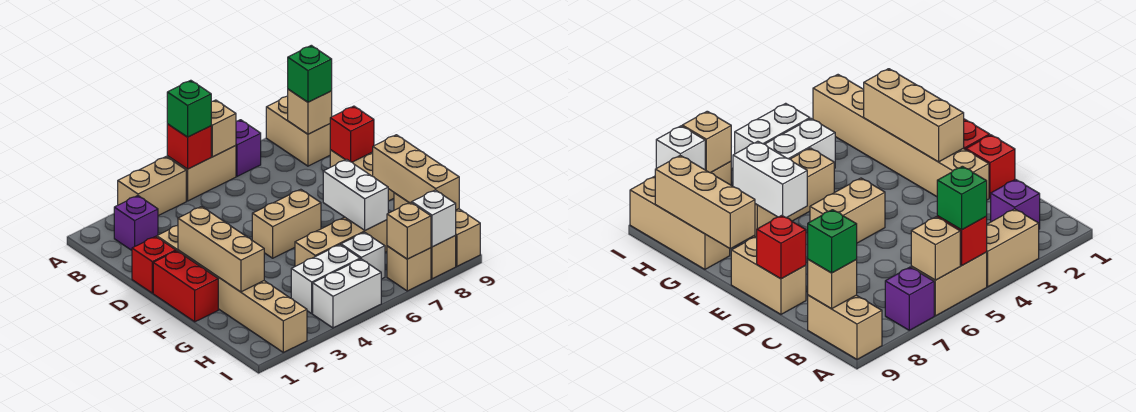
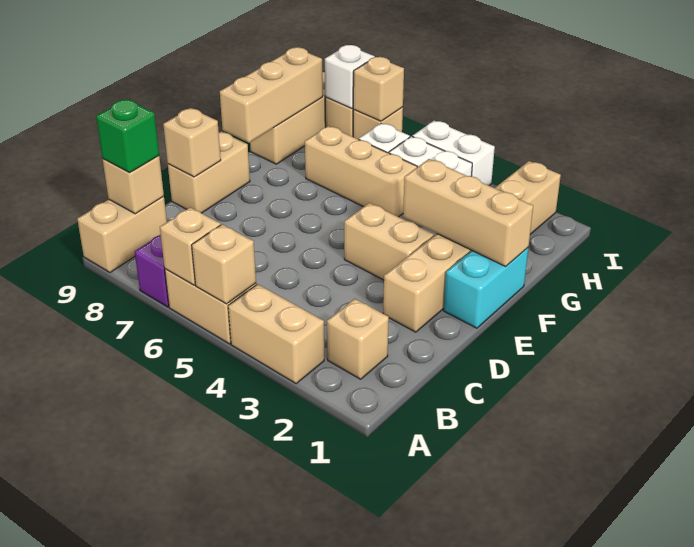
red brick A5 level 2 -> tan brick A5 level 2
green brick A5 level 3 -> none
purple brick B2 level 1 -> tan brick B2 level 1
red brick D1 level 1 -> none
red brick D9 level 2 -> tan brick D9 level 2
red brick E1:F1 level 1 -> cyan brick E1:F1 level 1
tan brick E2:G2 level 2 -> tan brick F1:F3 level 2
tan brick E5:E6 level 1 -> tan brick E3:E4 level 1
white brick F7:G7 level 2 -> none

